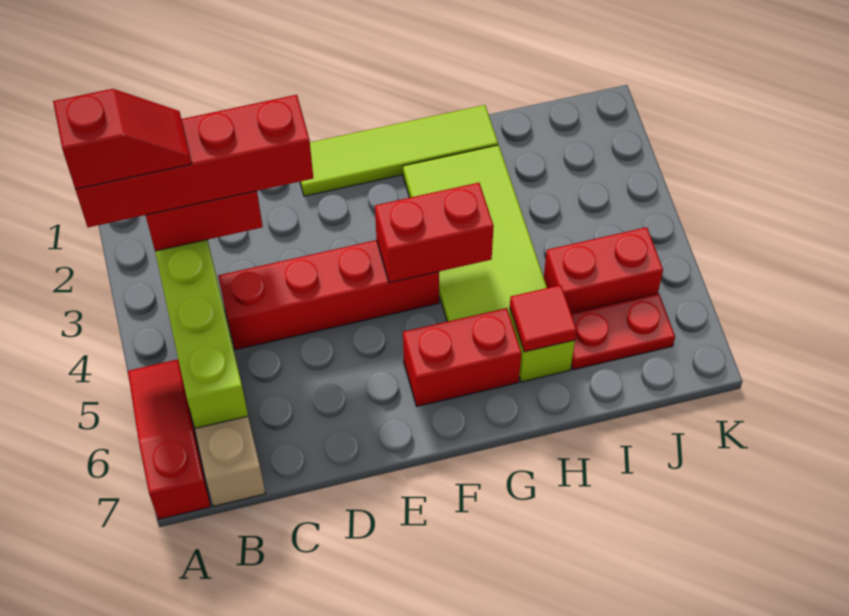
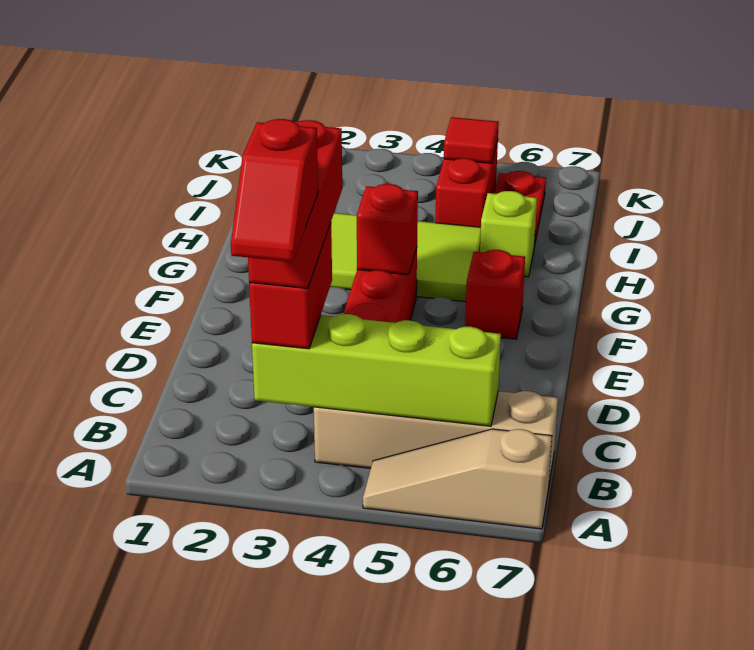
red brick A3:D3 level 4 -> red brick B3:D3 level 4
red slope A3:B3 level 5 top A -> red slope A3:B3 level 5 top B
red slope A5:A7 level 1 top 7 -> tan slope A5:A7 level 1 top 7
lime tile E1:H1 level 1 -> none
red brick F4:G4 level 2 -> red brick F4 level 2
red brick F6:G6 level 1 -> red brick F6 level 1
red tile H6 level 2 -> red tile J5 level 2

